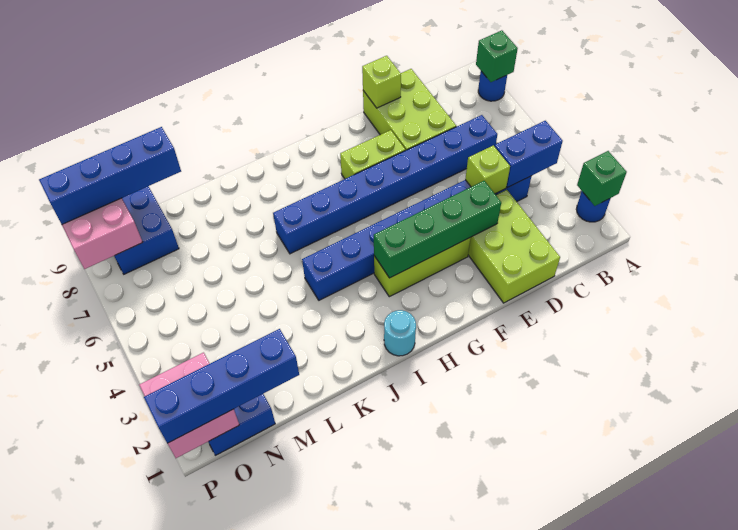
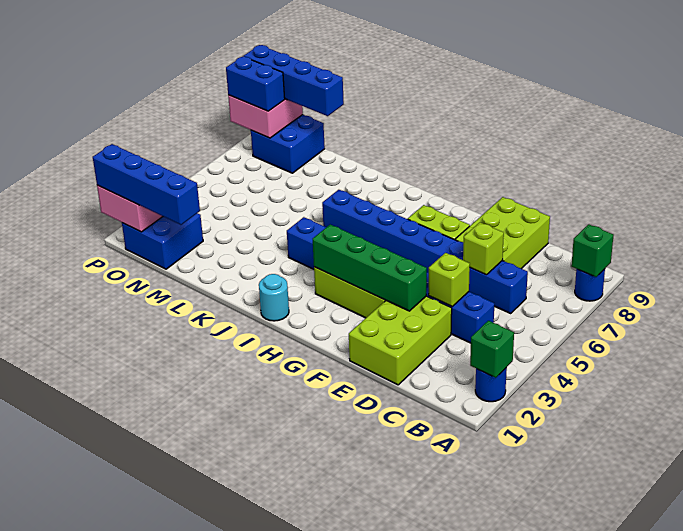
blue brick B4:C4 level 2 -> blue brick O8:P8 level 3
lime brick E9 level 2 -> lime brick D6 level 2

